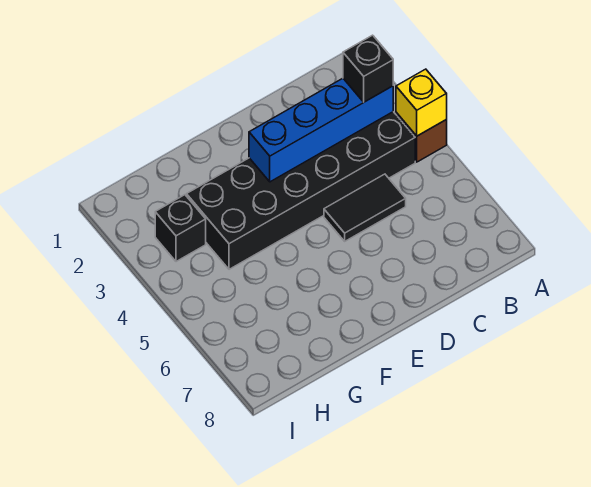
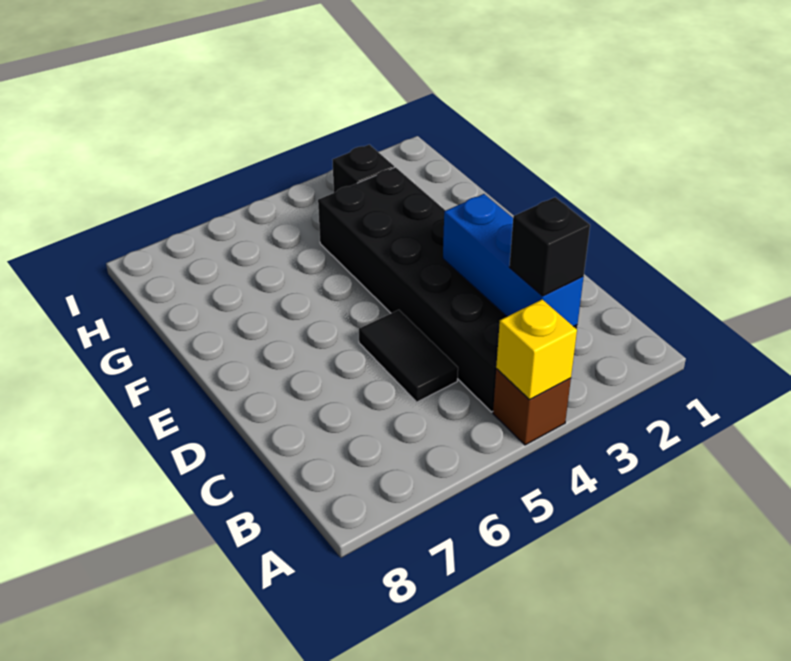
blue brick B3:E3 level 2 -> blue brick B3:D3 level 2

